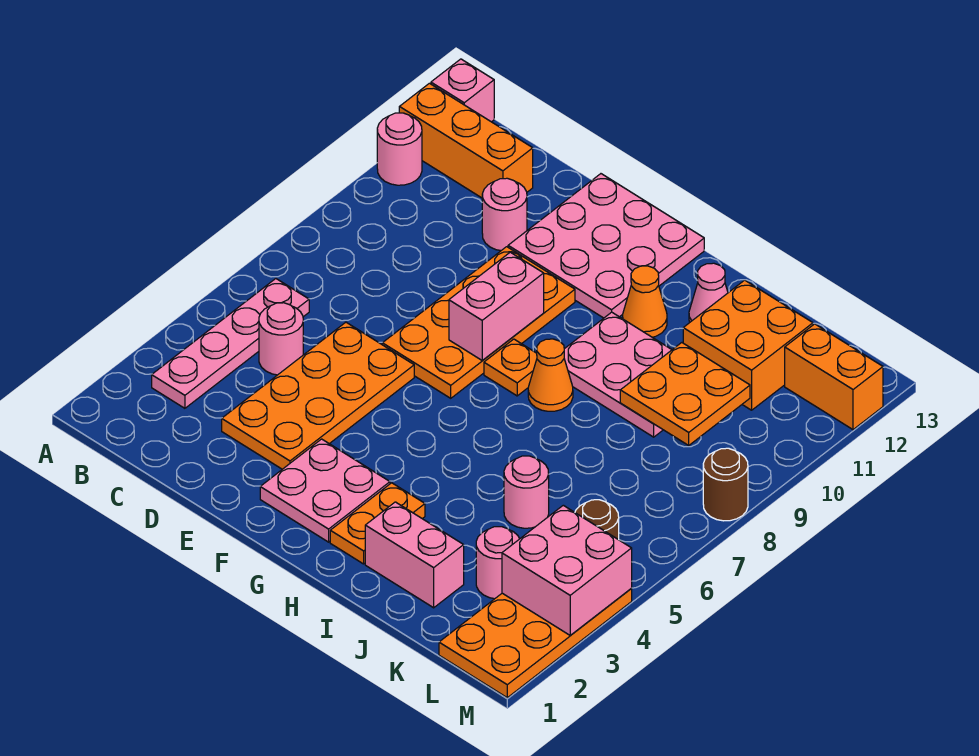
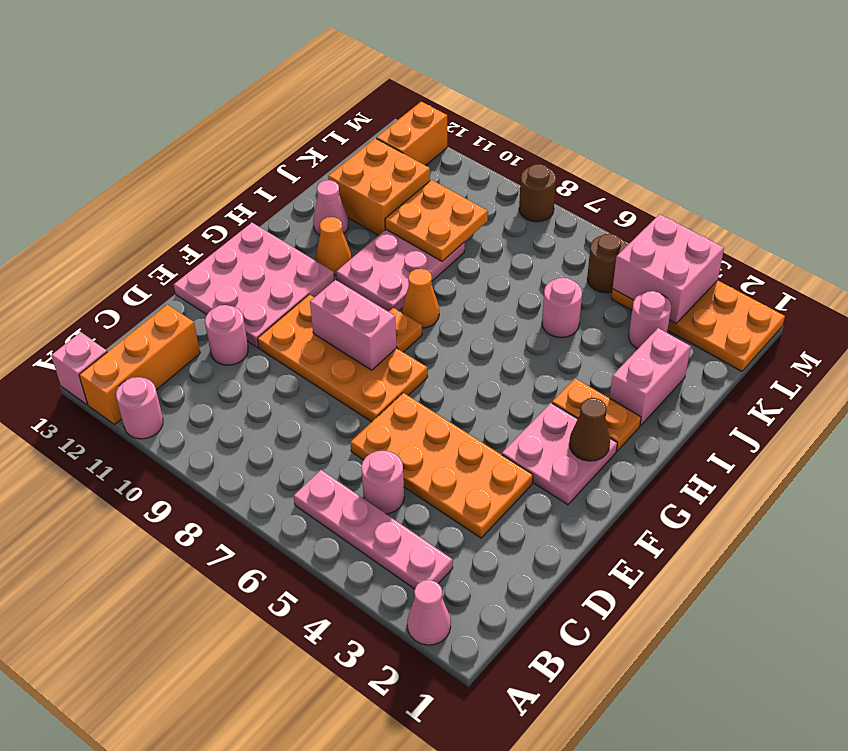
none -> pink cone A2 level 1
none -> brown cone G2 level 2

